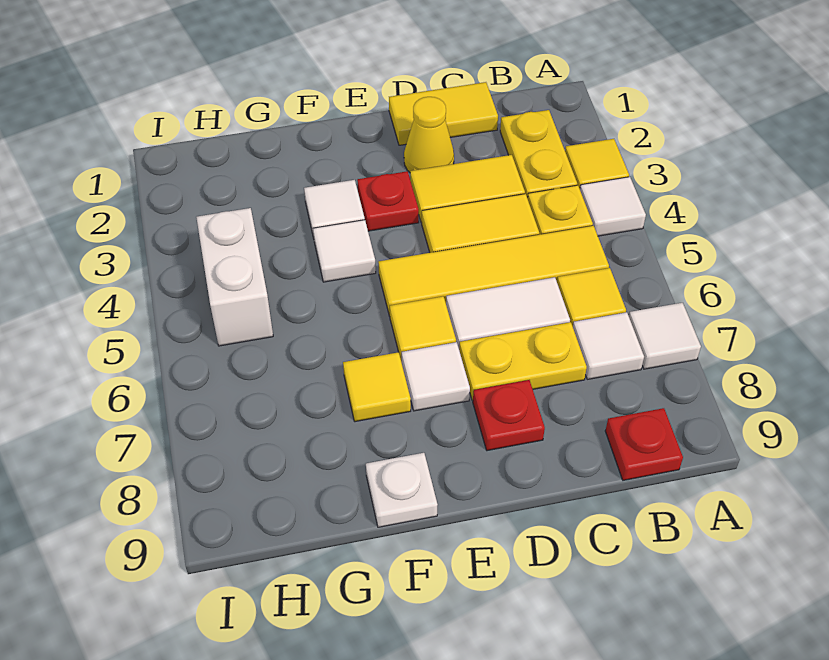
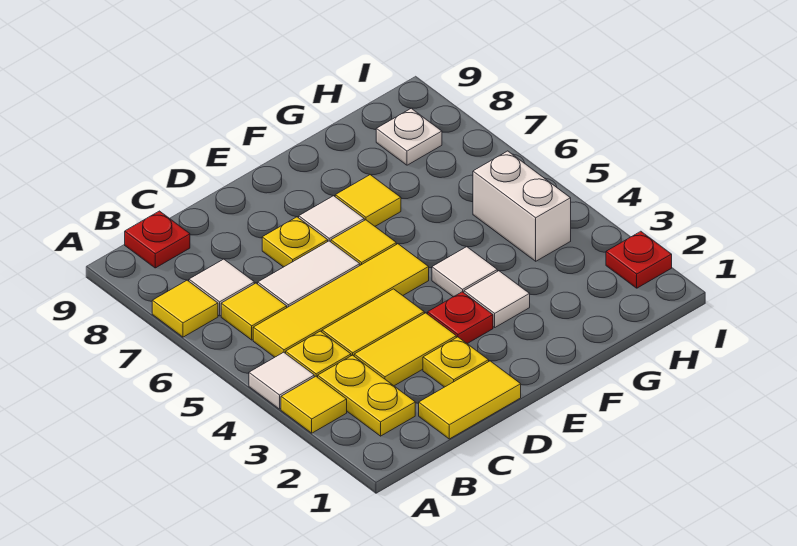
white tile A7 level 1 -> yellow tile A7 level 1
yellow plate C7:D7 level 1 -> yellow plate D7 level 1
yellow cone D2 level 1 -> yellow plate D2 level 1
red plate D8 level 1 -> red plate I2 level 1
white plate F9 level 1 -> white plate H8 level 1

